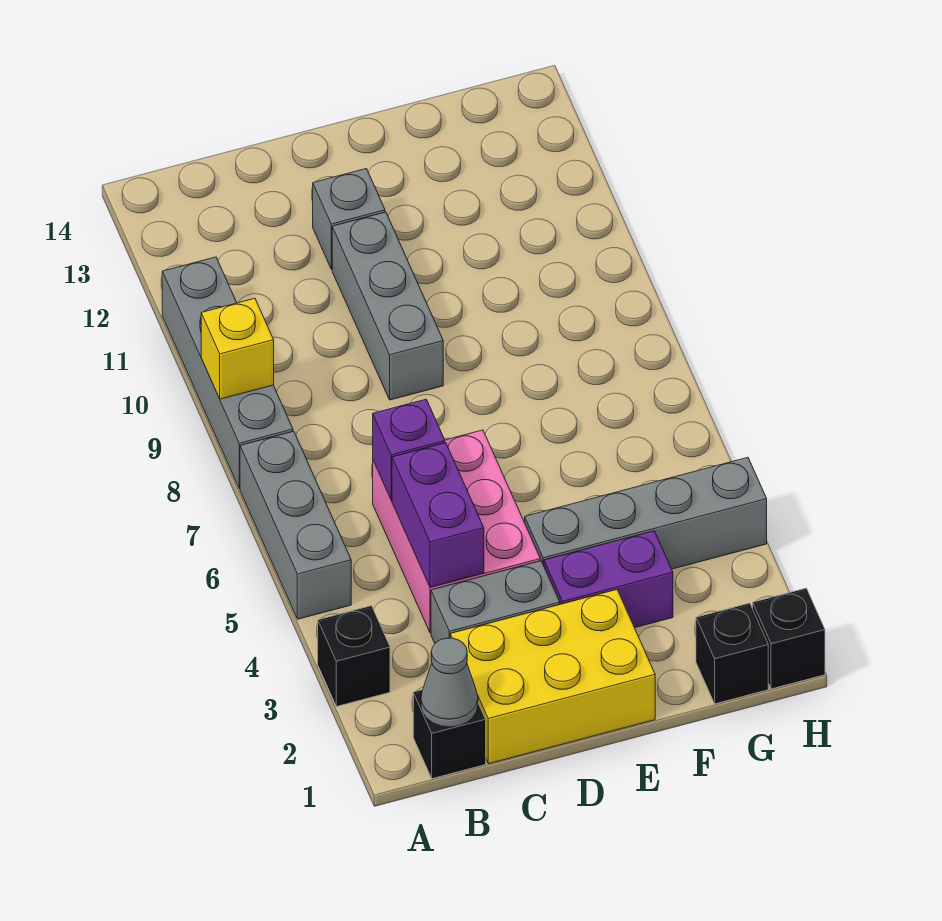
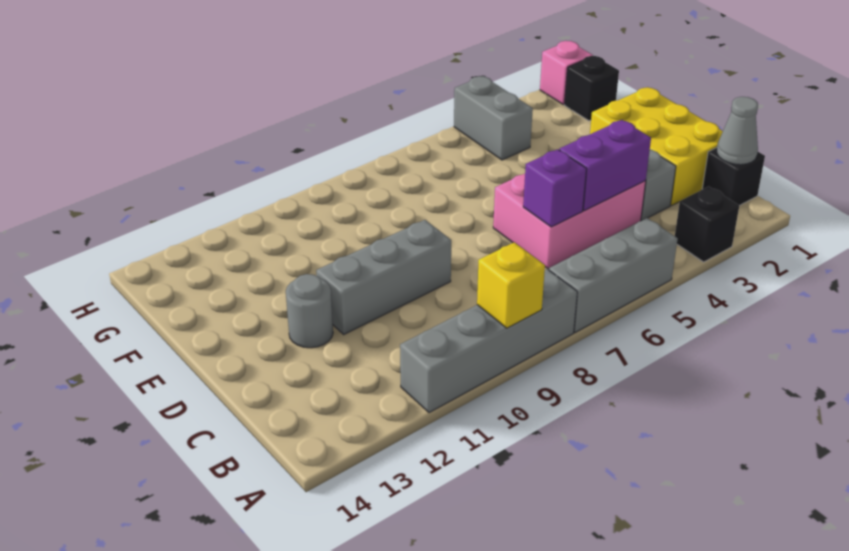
grey brick D12 level 1 -> grey round brick D12 level 1
purple brick E3:F3 level 1 -> none
grey brick E4:H4 level 1 -> grey brick G4:H4 level 1
black brick H1 level 1 -> pink brick H1 level 1

